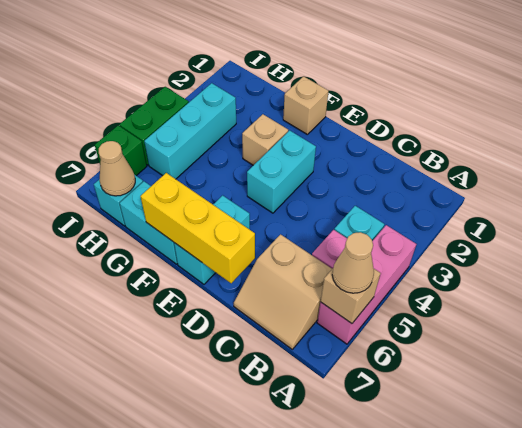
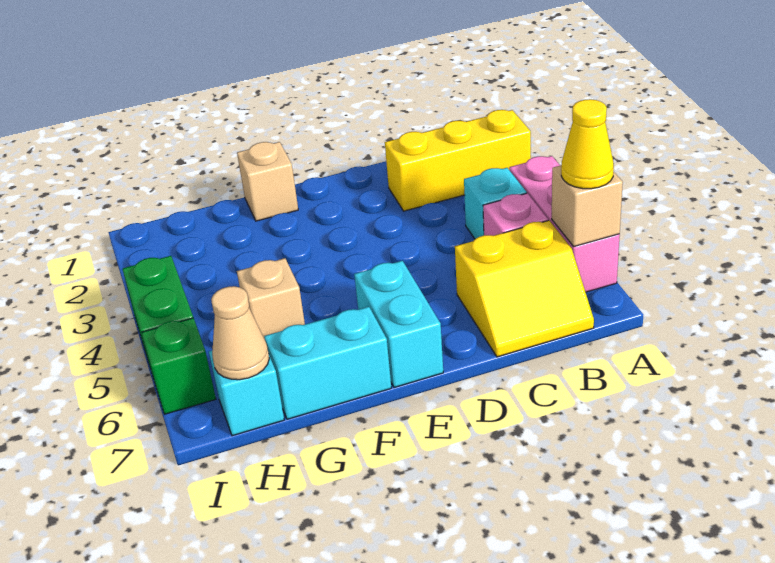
tan cone A6 level 3 -> yellow cone A6 level 3
tan slope B6:C7 level 1 top 6 -> yellow slope B6:C7 level 1 top 6
yellow brick D7:F7 level 2 -> yellow brick A2:C2 level 1
cyan brick E3:E4 level 1 -> none
tan brick F3 level 1 -> tan brick G5 level 1
cyan brick H3:H5 level 1 -> none

